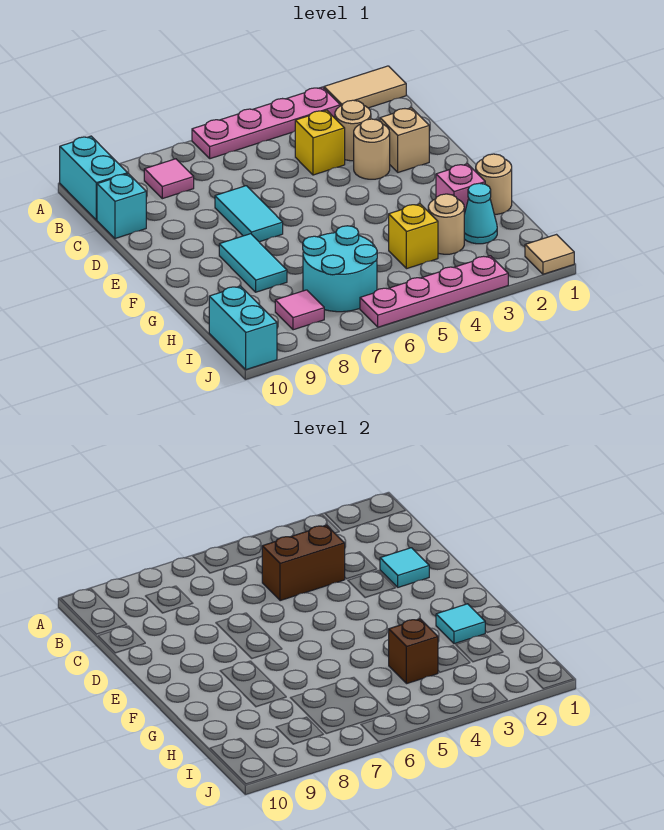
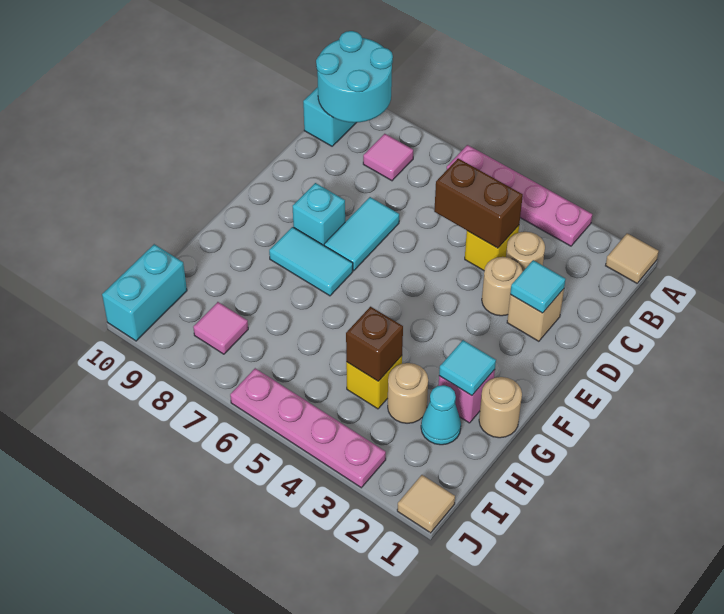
tan tile A1:A2 level 1 -> tan tile A1 level 1
cyan brick C10 level 1 -> cyan brick E8 level 1
cyan tile F8:G8 level 1 -> cyan tile F7:F8 level 1
cyan round brick H6:I7 level 1 -> cyan round brick A9:B10 level 2

